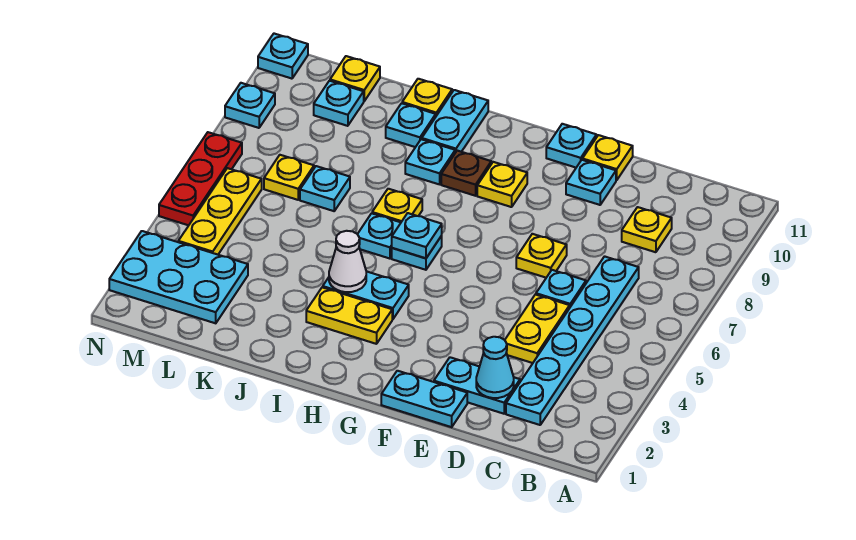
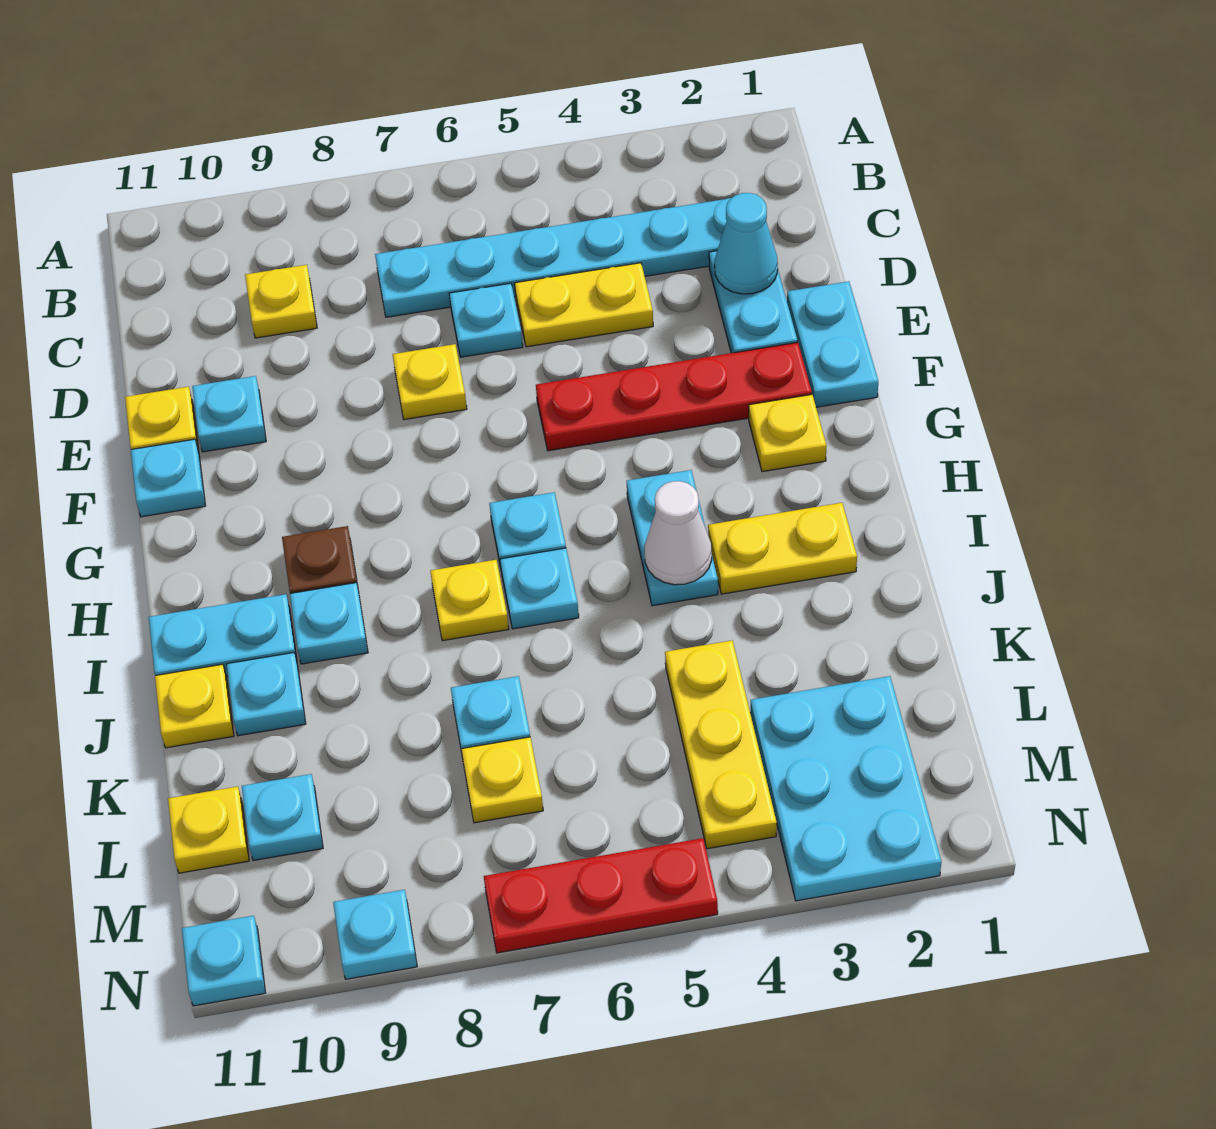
none -> red plate F2:F5 level 1
yellow plate G9 level 1 -> yellow plate G2 level 1
yellow plate H3:I3 level 1 -> yellow plate I2:I3 level 1
cyan plate H6 level 2 -> none
yellow plate M4:M6 level 1 -> yellow plate K4:M4 level 1

